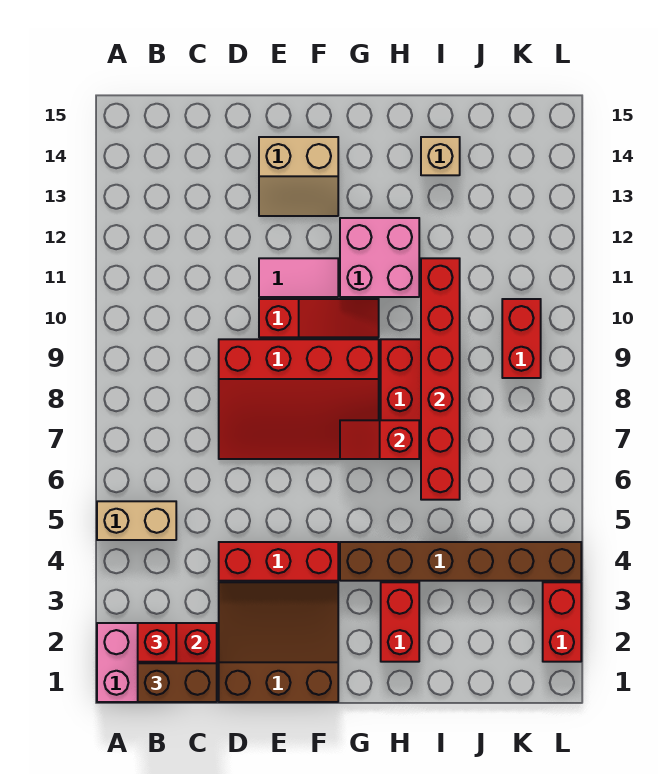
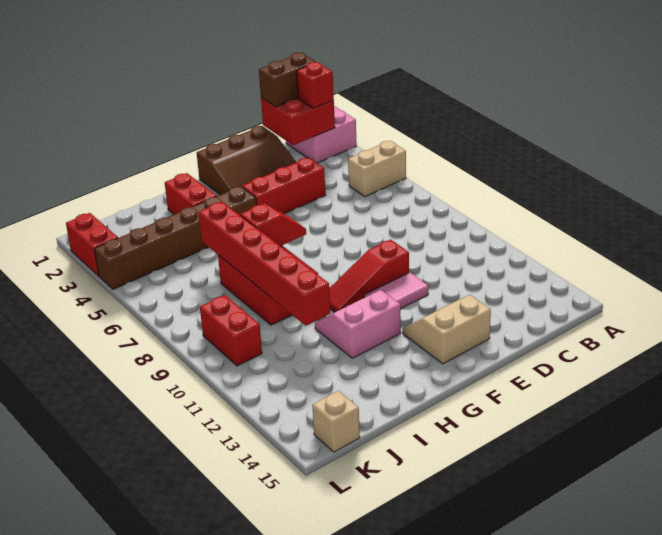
red slope D7:G9 level 1 top 9 -> none
pink brick G11:H12 level 1 -> pink slope G11:H12 level 1 top 12
tan brick I14 level 1 -> tan brick K15 level 1

